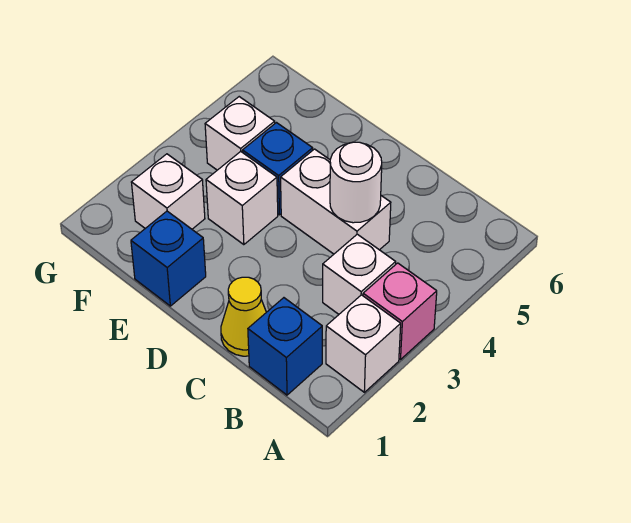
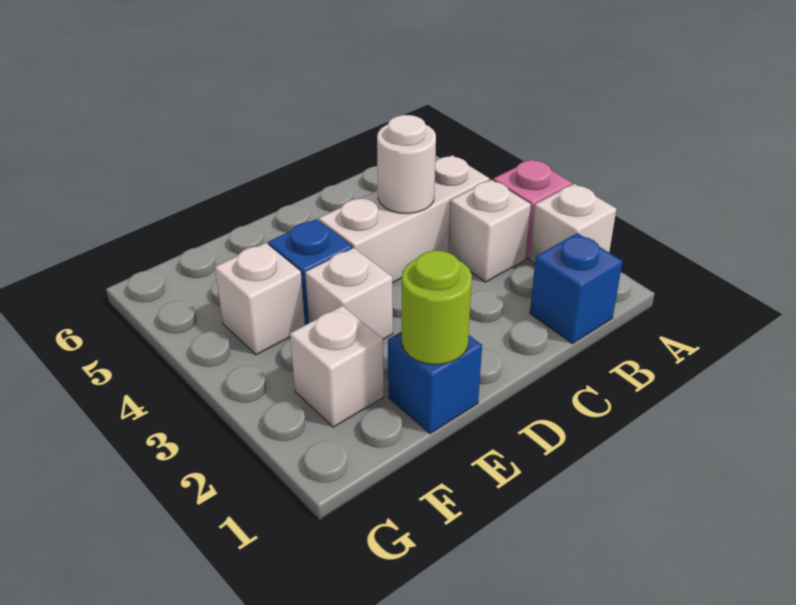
yellow cone C1 level 1 -> none
white brick C4:D4 level 1 -> white brick B4:D4 level 1
none -> lime round brick E1 level 2

